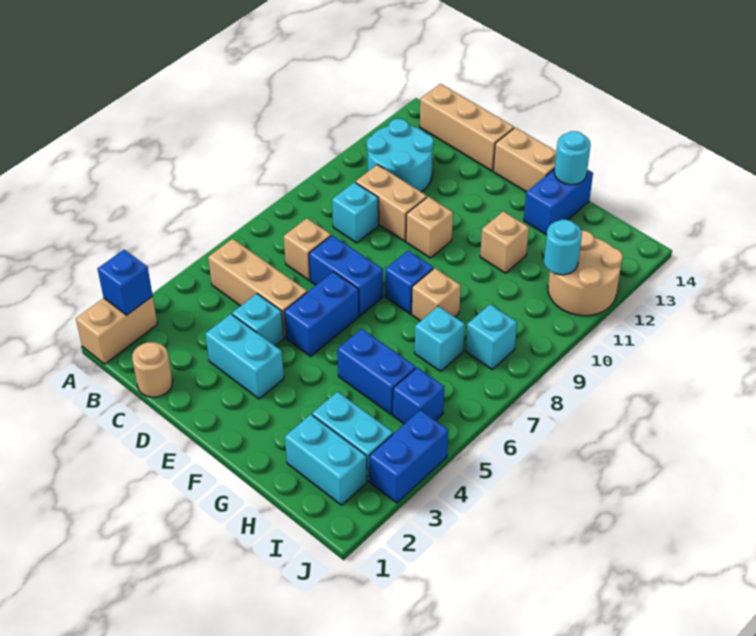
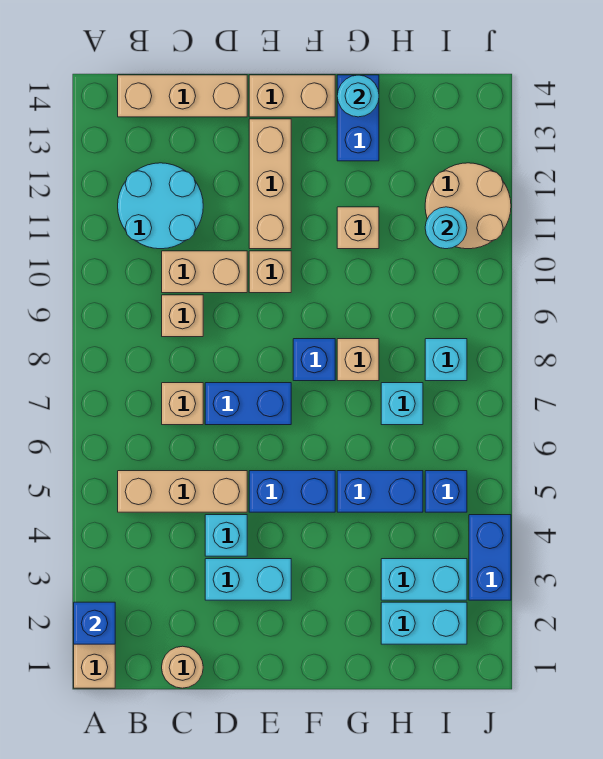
cyan brick C9 level 1 -> tan brick C9 level 1
blue brick E5:E6 level 1 -> blue brick E5:F5 level 1
none -> tan brick E11:E13 level 1

